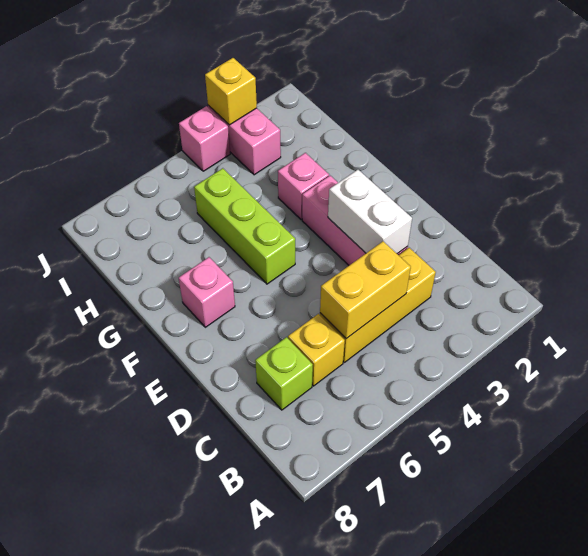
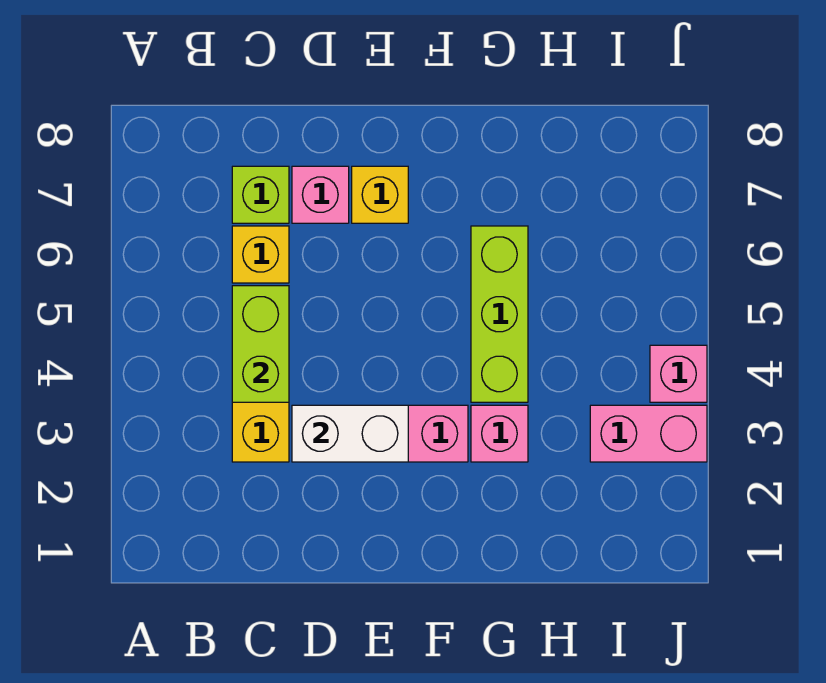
yellow brick C4:C5 level 2 -> lime brick C4:C5 level 2
lime brick F5:H5 level 1 -> lime brick G4:G6 level 1
pink brick F7 level 1 -> pink brick D7 level 1
yellow brick J3 level 2 -> yellow brick E7 level 1

